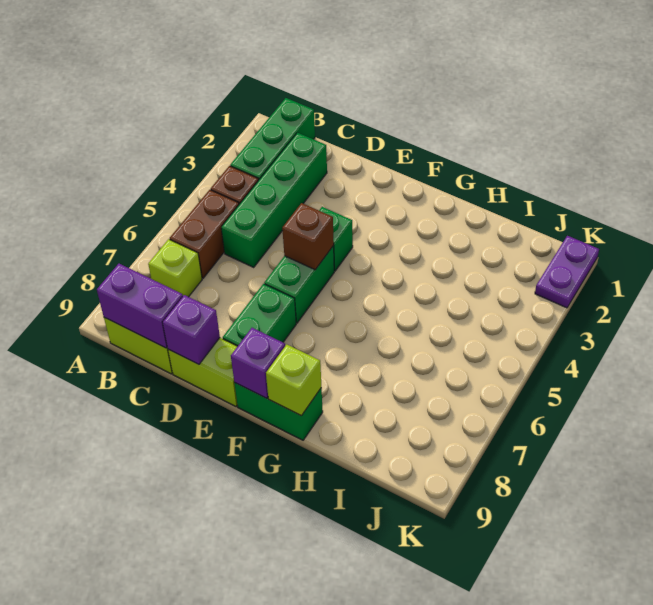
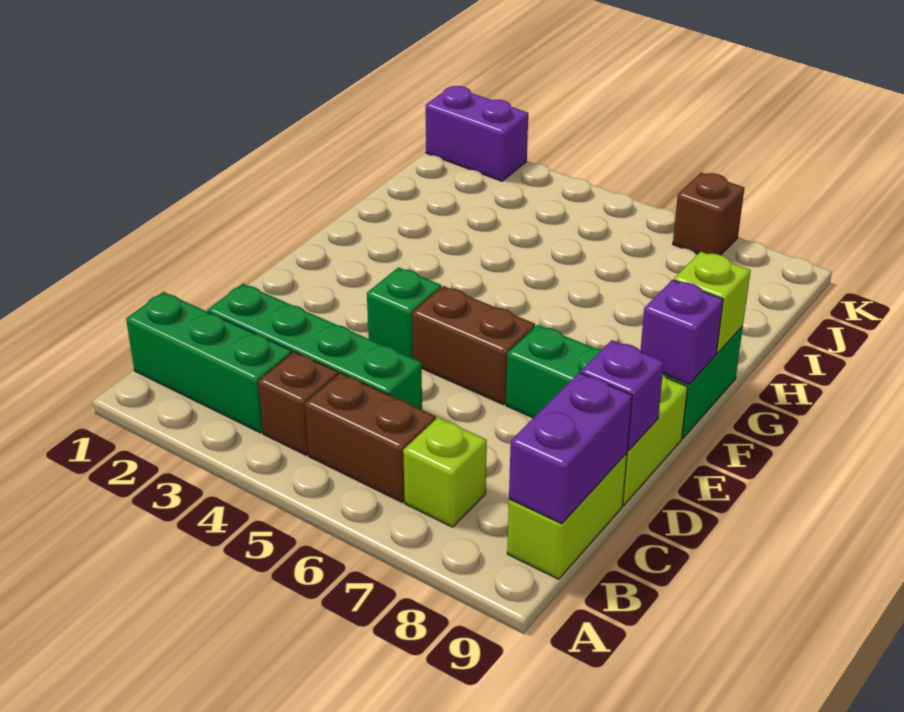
green brick E5:E6 level 1 -> brown brick E5:E6 level 1
brown brick E5 level 2 -> brown brick K7 level 1
purple plate K1:K2 level 1 -> purple brick K1:K2 level 1

